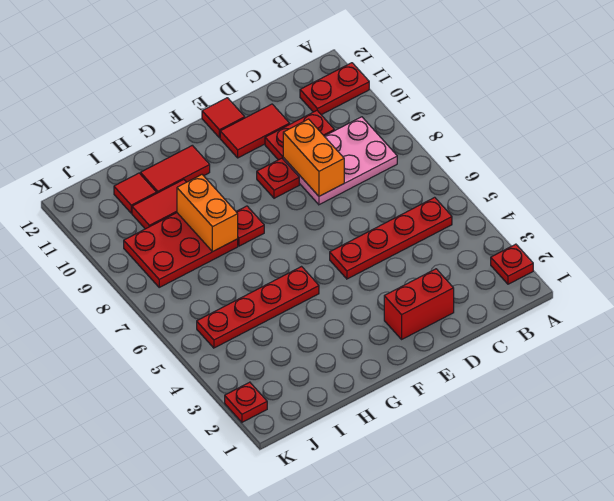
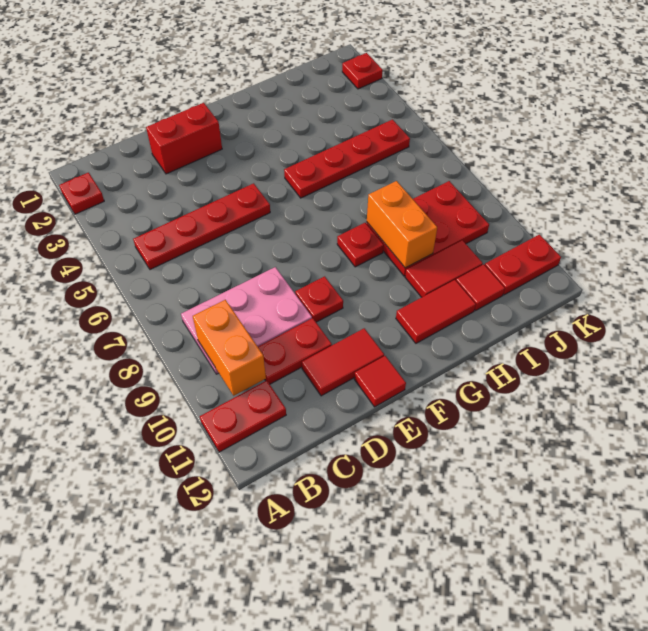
orange brick D8:D9 level 2 -> orange brick B9:B10 level 2
none -> red plate J11:K11 level 1

